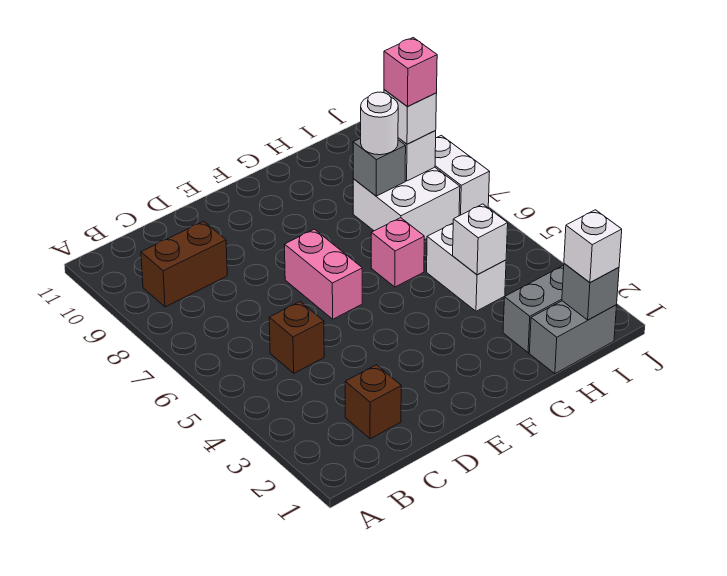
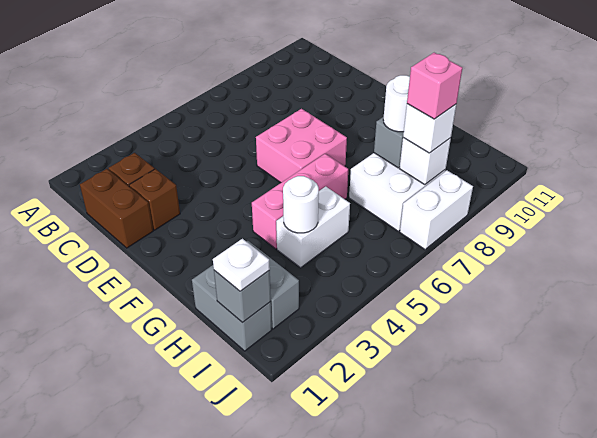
brown brick B9:C9 level 1 -> brown brick C1:D1 level 1
brown brick C5 level 1 -> brown brick D2 level 1
pink brick E6:E7 level 1 -> pink brick E6:F7 level 1
pink brick G6 level 1 -> pink brick G4:G6 level 1
white brick H4 level 2 -> white round brick H4 level 2
white brick I1 level 3 -> white plate I1 level 3

